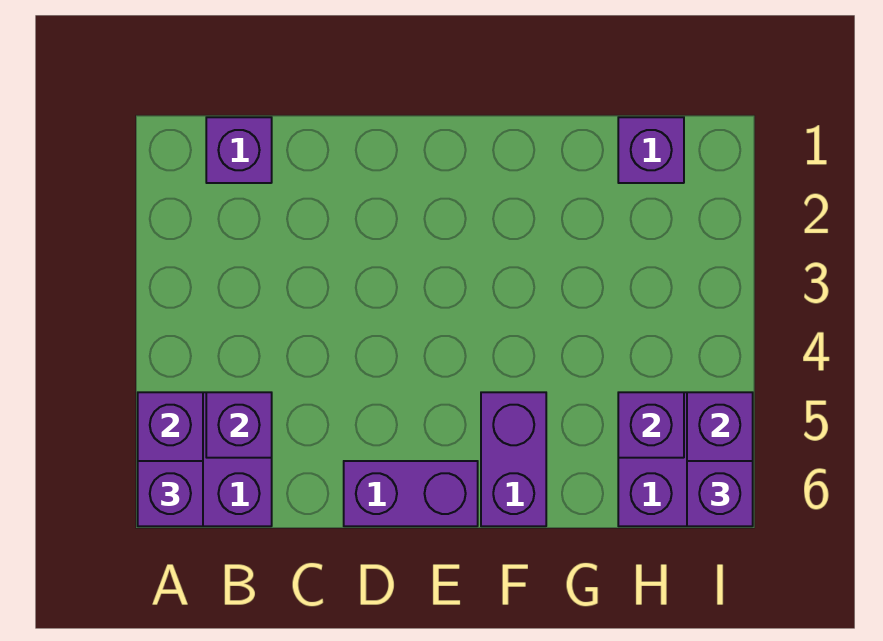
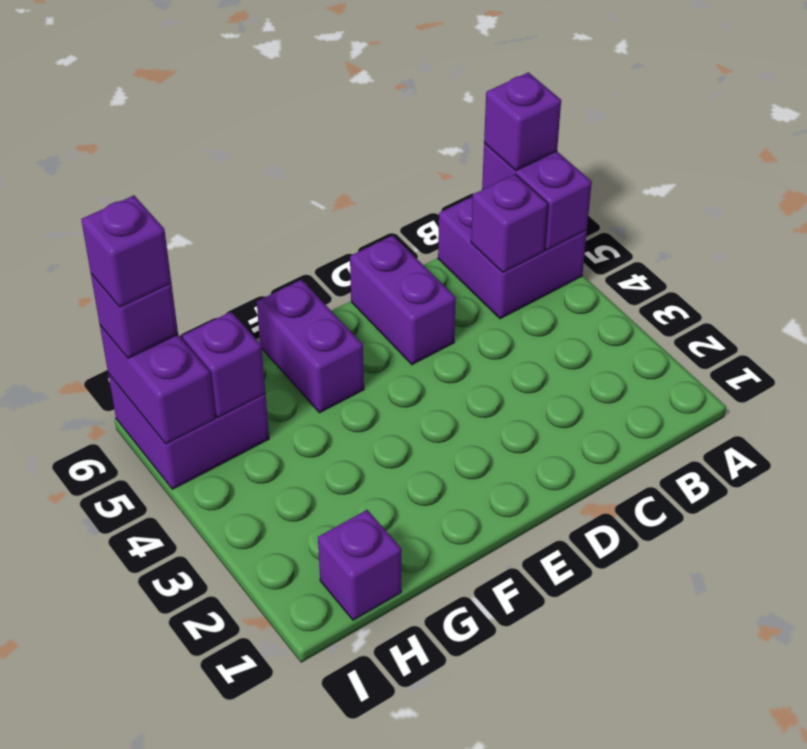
purple brick B1 level 1 -> purple brick I6 level 4
purple brick D6:E6 level 1 -> purple brick D5:D6 level 1

